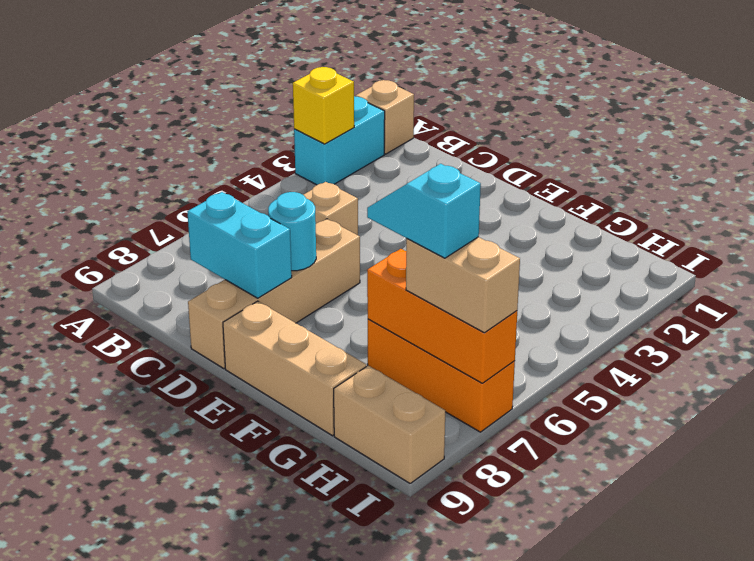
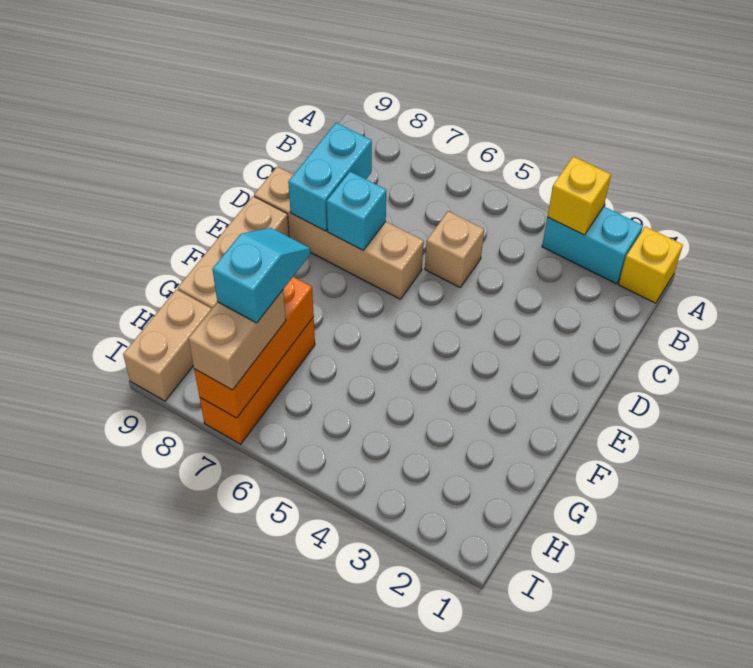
tan brick A1 level 1 -> yellow brick A1 level 1
cyan round brick D7 level 2 -> cyan brick D7 level 2

